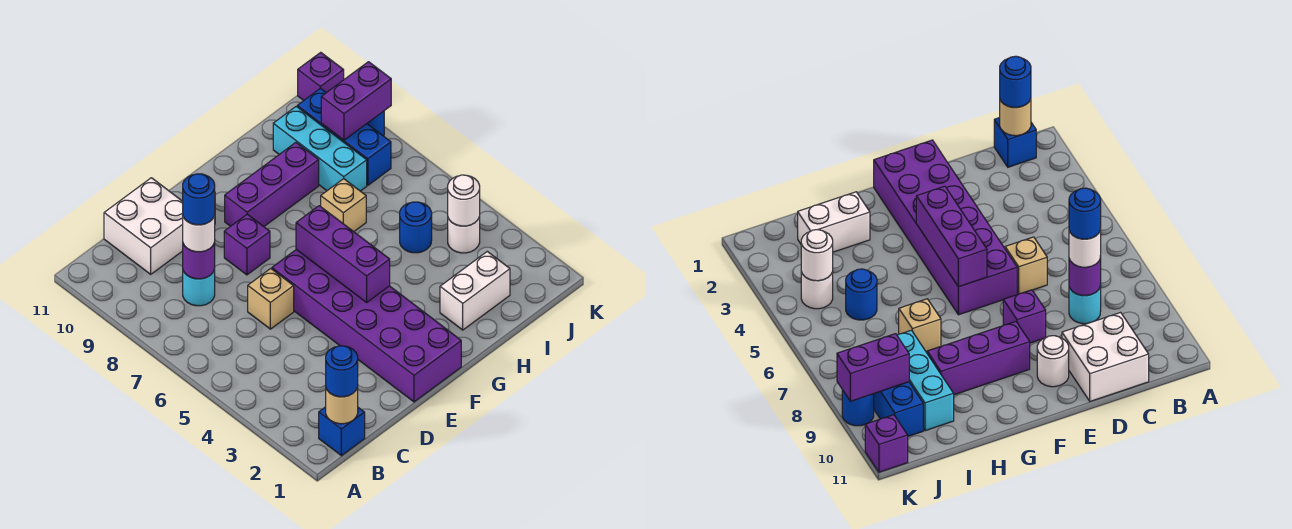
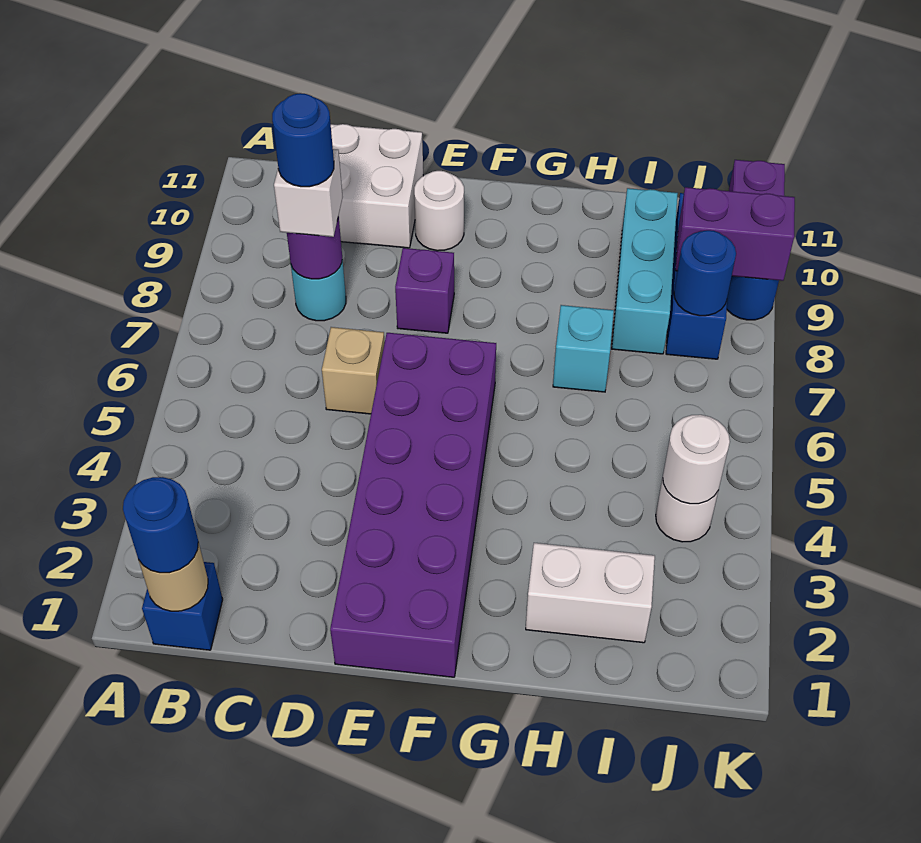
white round brick C8 level 3 -> white brick C8 level 3
purple brick F4:F6 level 2 -> none
purple brick F9:H9 level 1 -> none
tan brick H7 level 1 -> cyan brick H7 level 1
blue round brick I5 level 1 -> blue round brick J8 level 2

